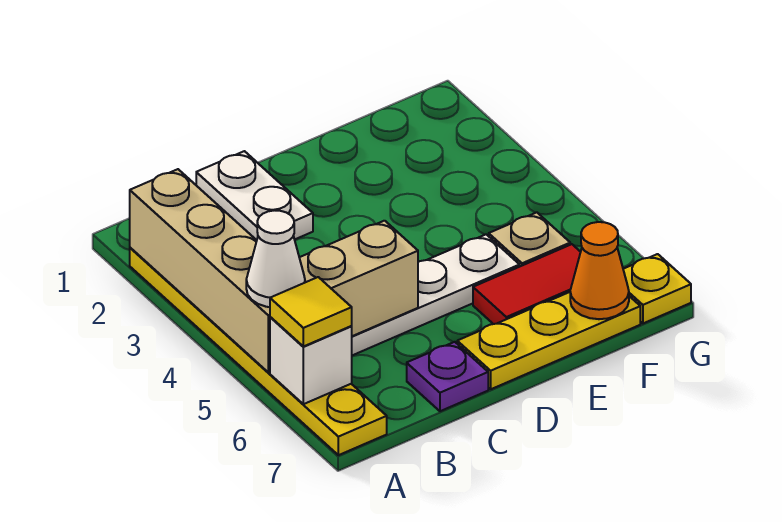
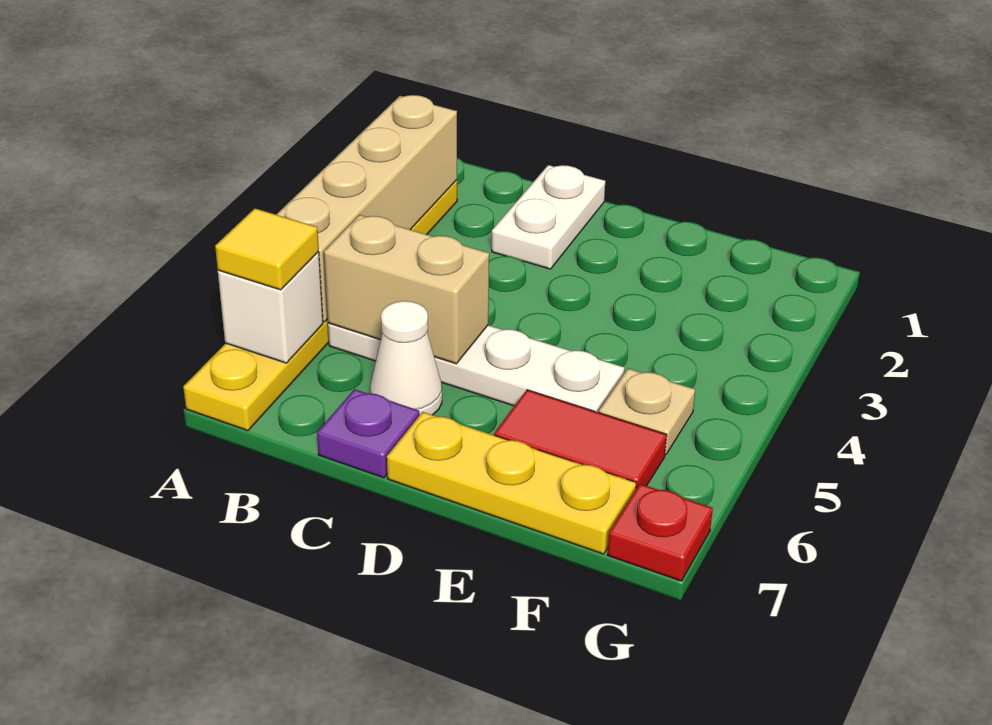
white cone A5 level 3 -> white cone C6 level 1
orange cone F7 level 2 -> none
yellow plate G7 level 1 -> red plate G7 level 1

